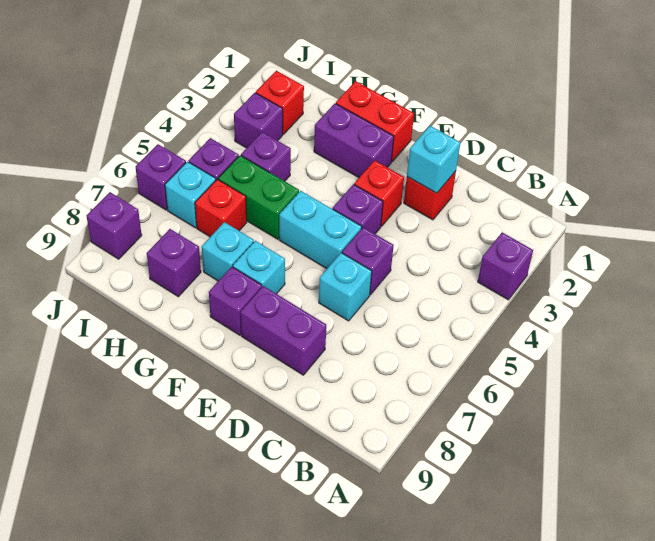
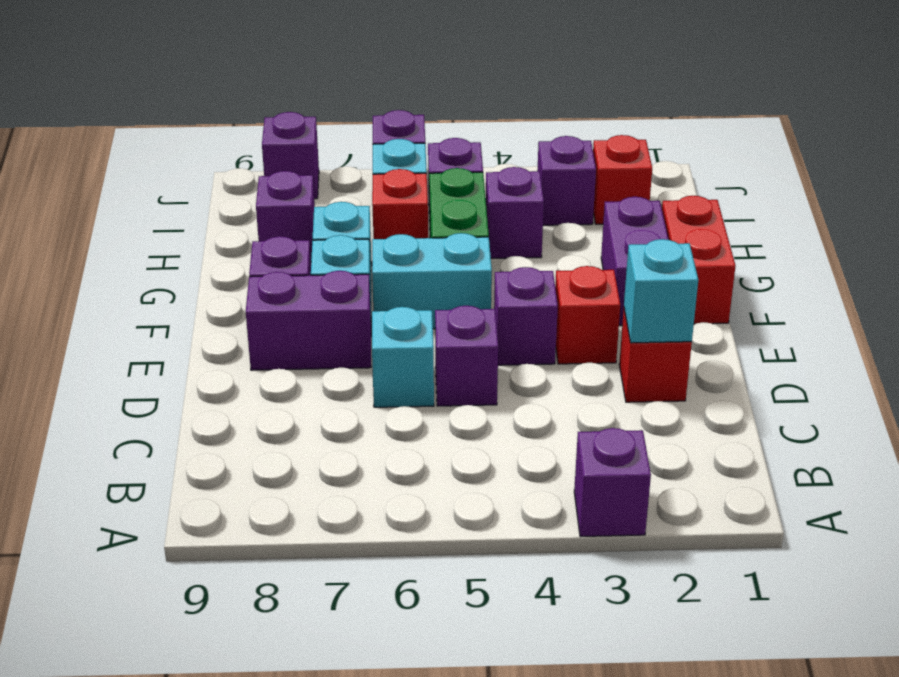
purple brick D8:E8 level 1 -> purple brick E7:E8 level 1
cyan brick E5:F5 level 1 -> cyan brick F5:F6 level 1

